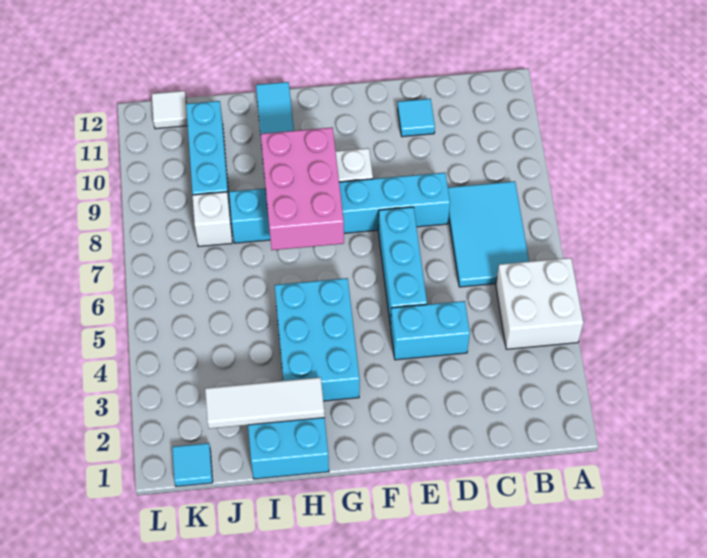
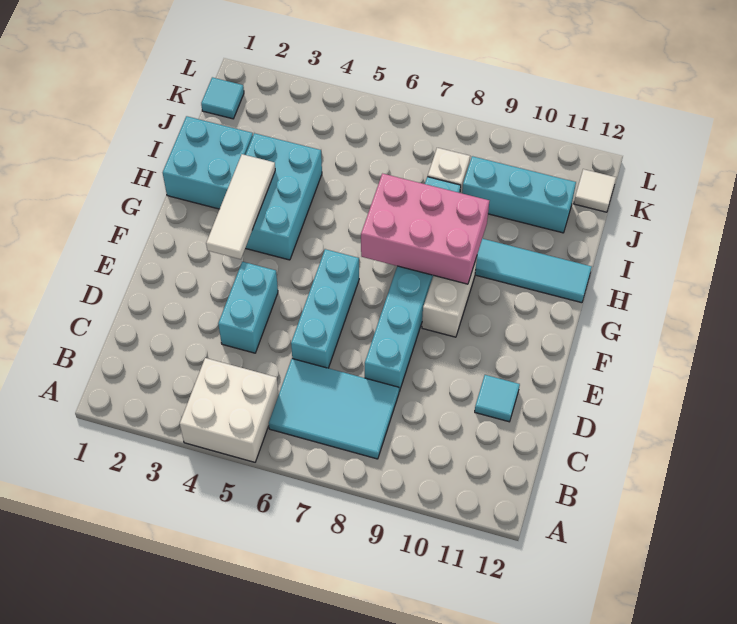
cyan brick E5:E7 level 1 -> cyan brick D6:F6 level 1
cyan brick G3:H5 level 1 -> cyan brick G3:I4 level 1
white tile H2:J2 level 2 -> white tile F3:H3 level 2

